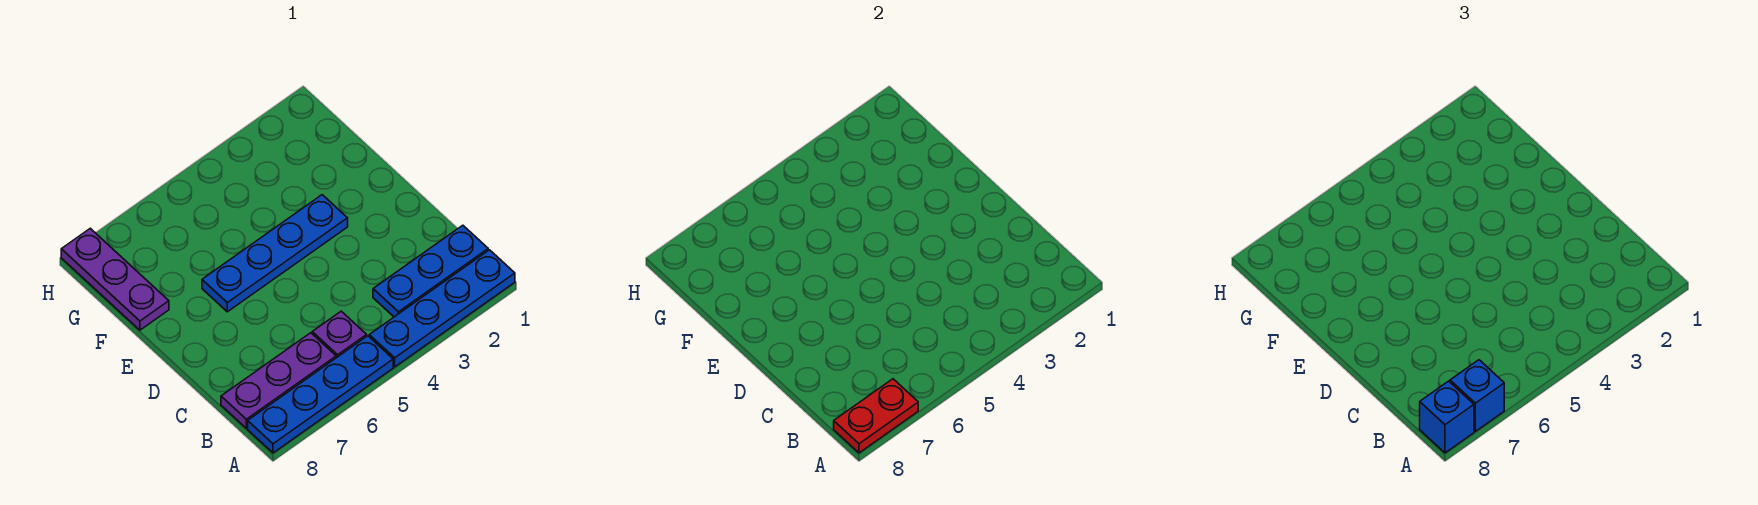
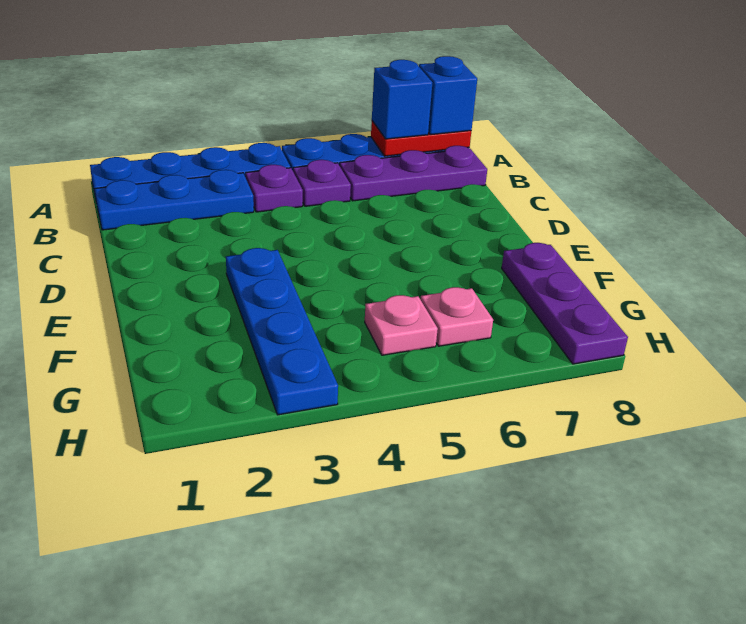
none -> purple plate B4 level 1
blue plate E3:E6 level 1 -> blue plate E3:H3 level 1
none -> pink plate G5 level 1
none -> pink plate G6 level 1

